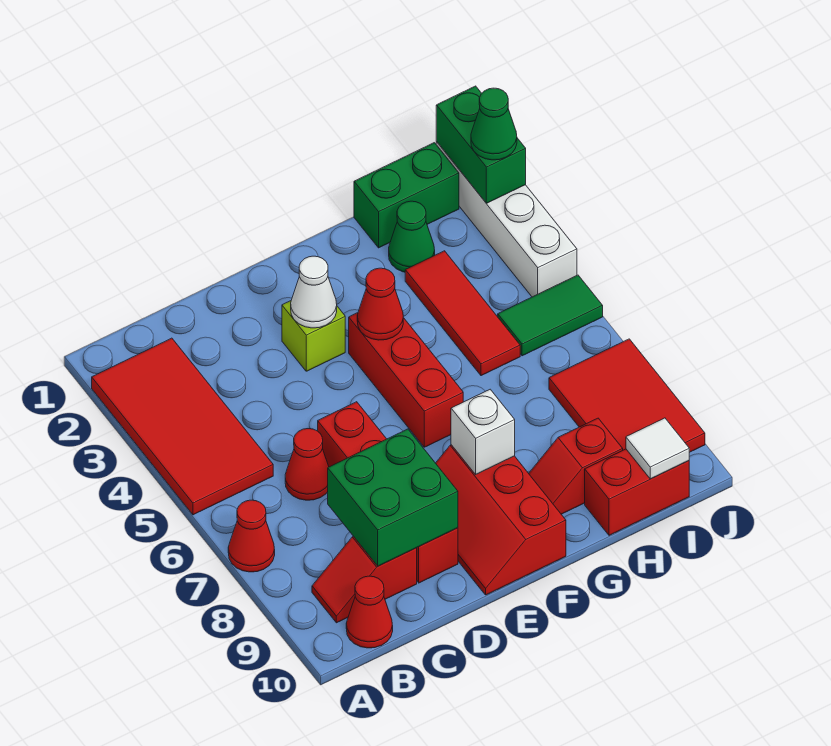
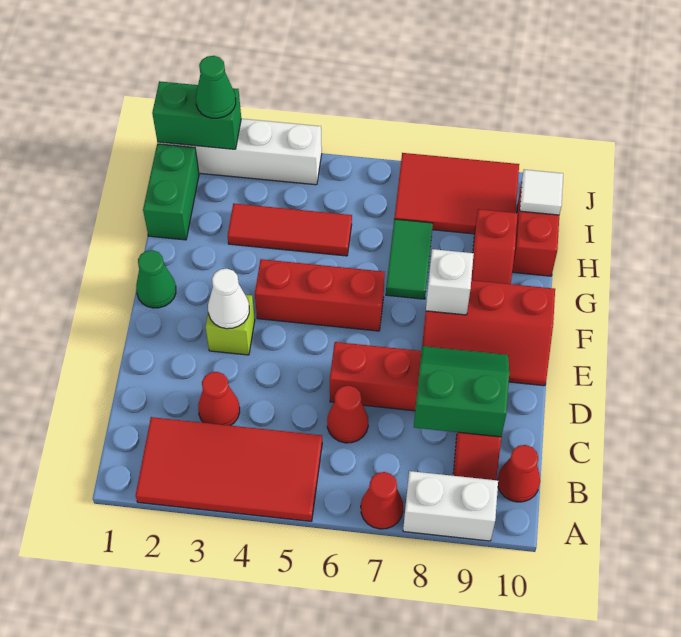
none -> white brick A8:A9 level 1
green brick C8:D9 level 2 -> green slope C8:D9 level 2 top C
red cone F4 level 2 -> red cone C3 level 1
green cone H2 level 1 -> green cone F1 level 1
green tile I5:J5 level 1 -> green tile G7:H7 level 1

